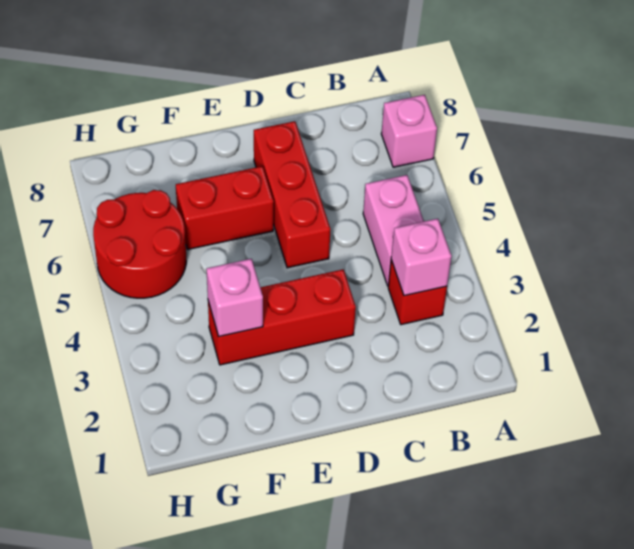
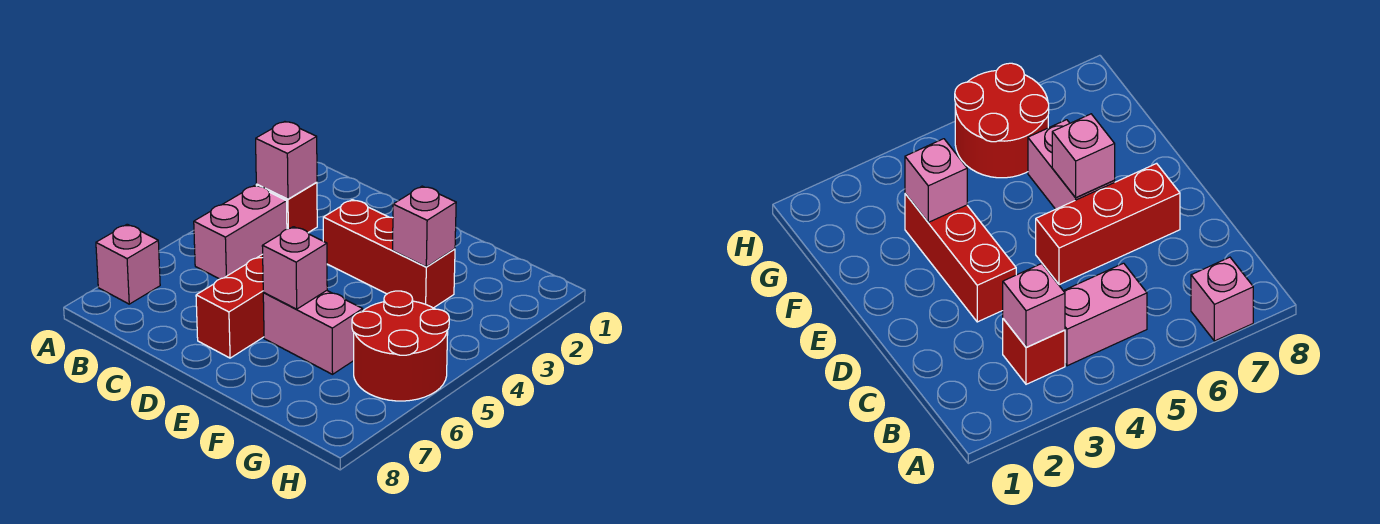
red brick E6:F6 level 1 -> pink brick E6:F6 level 1
none -> pink brick E6 level 2

